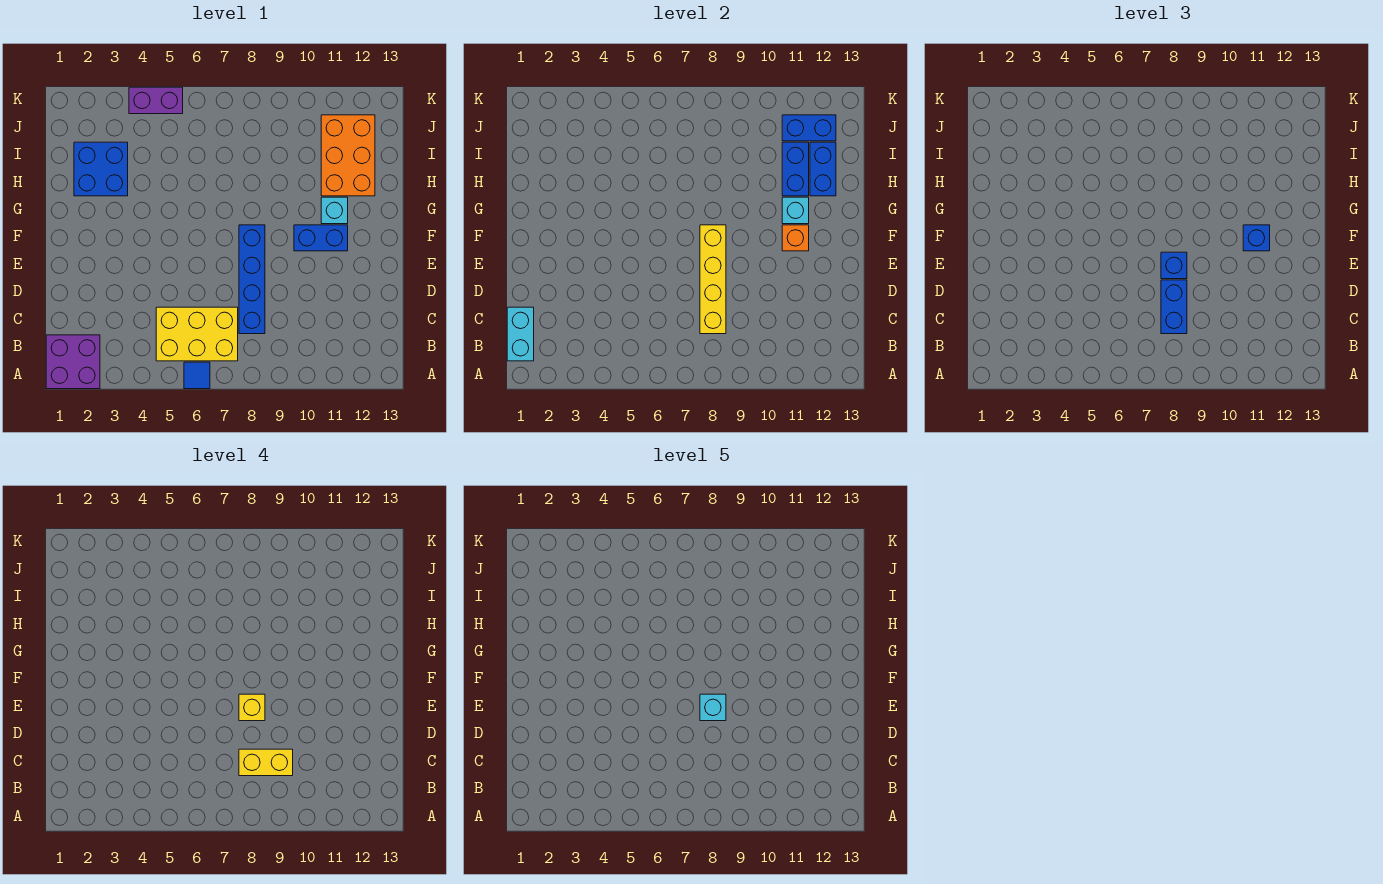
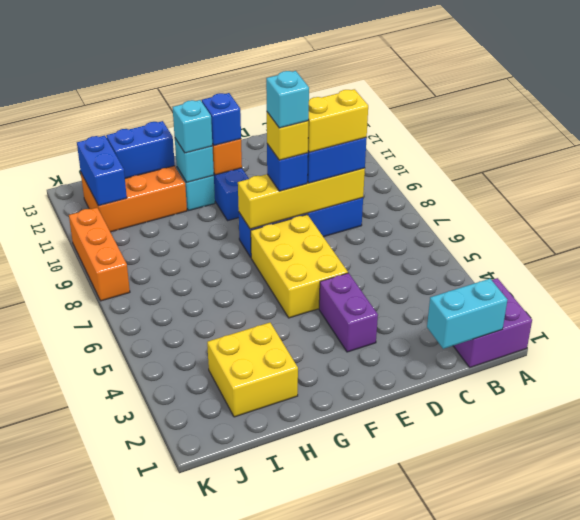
blue tile A6 level 1 -> none
yellow brick B5:C7 level 1 -> yellow brick E5:F7 level 1
yellow brick C8:C9 level 4 -> yellow brick C8:D8 level 4
none -> cyan brick G11 level 3
blue brick H2:I3 level 1 -> yellow brick H2:I3 level 1
blue brick H11:I11 level 2 -> none
purple brick K4:K5 level 1 -> purple brick E3:E4 level 1
none -> orange brick K8:K10 level 1

